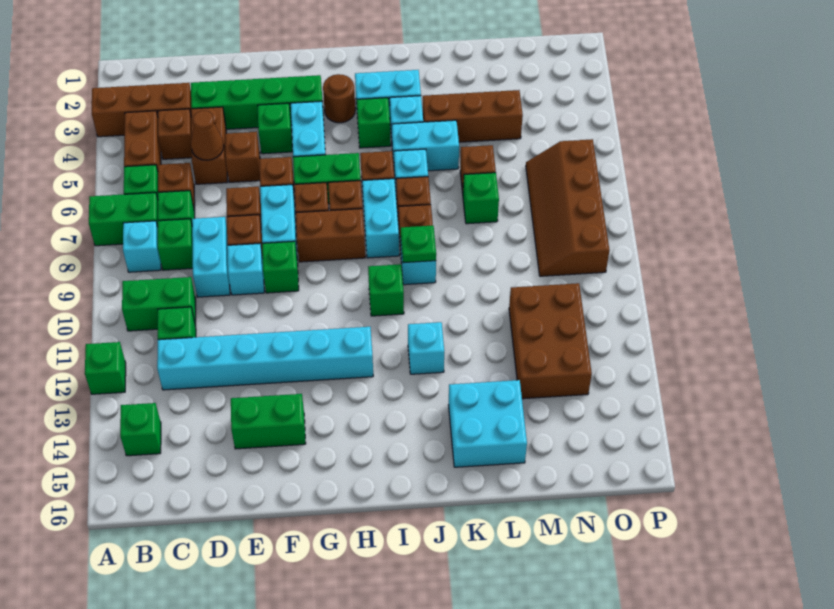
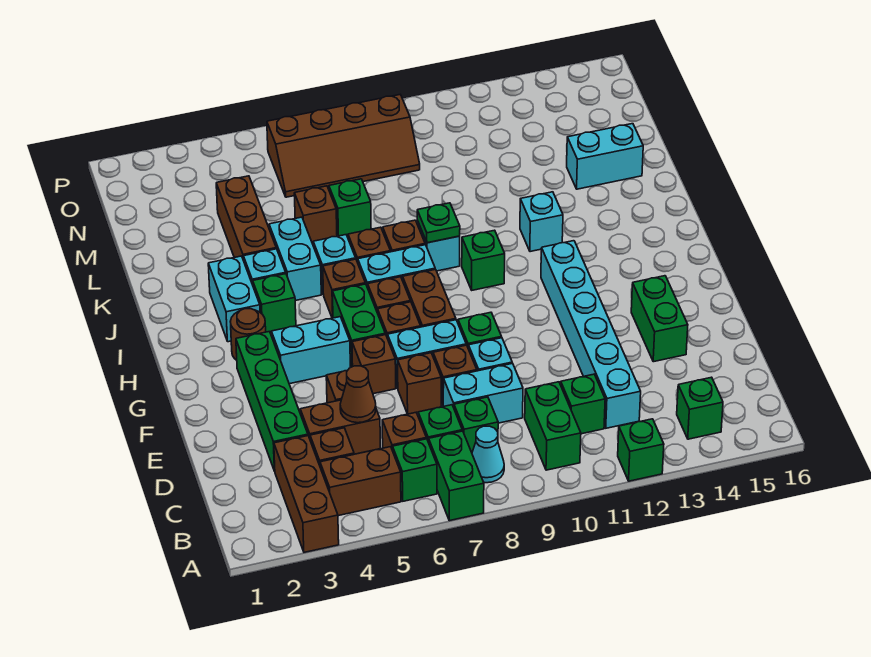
cyan brick B8 level 1 -> cyan cone B8 level 1
green brick F4 level 1 -> none
cyan brick K14:L15 level 1 -> cyan brick L14:L15 level 1
brown brick M11:N13 level 1 -> none

